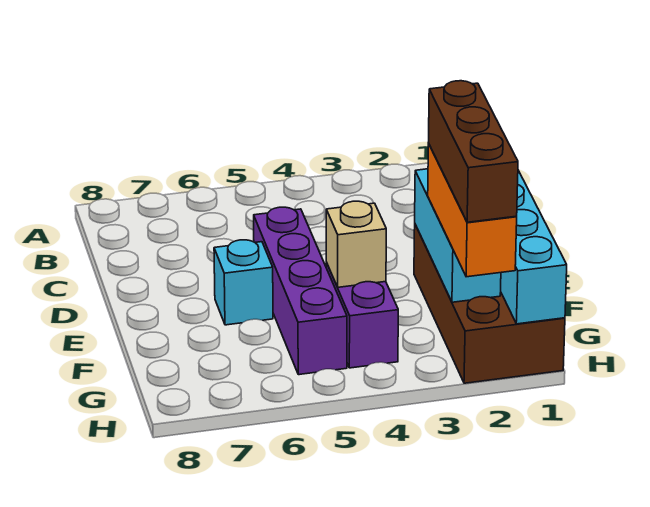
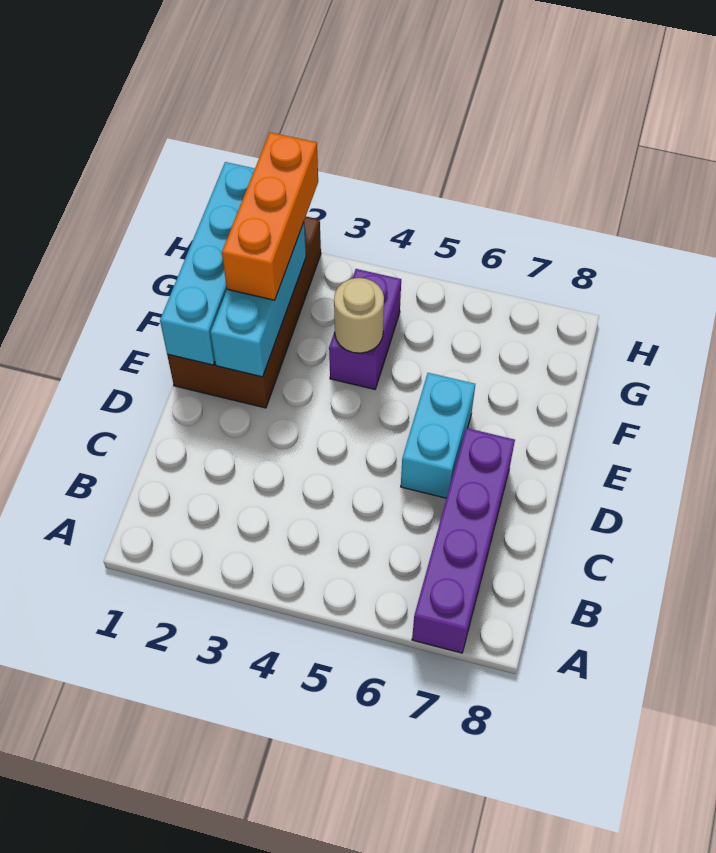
purple brick D5:G5 level 1 -> purple brick A7:D7 level 1
cyan brick E6 level 1 -> cyan brick D6:E6 level 1
brown brick F2:H2 level 4 -> none
tan brick F4 level 2 -> tan round brick F4 level 2

